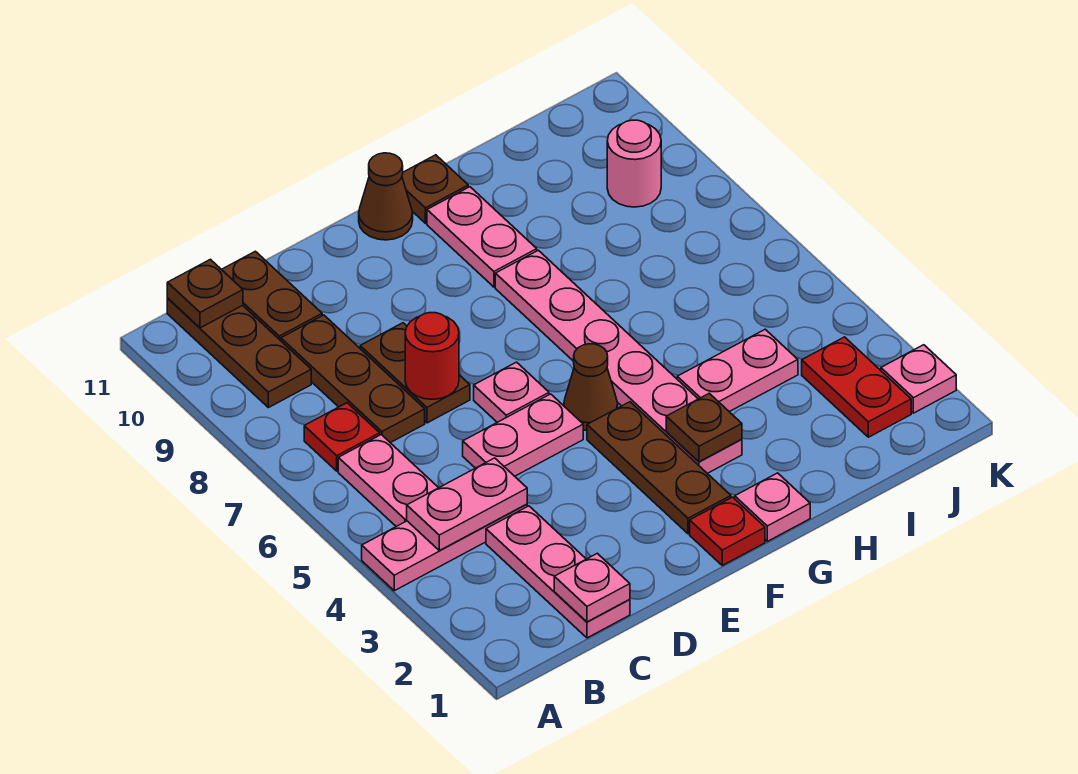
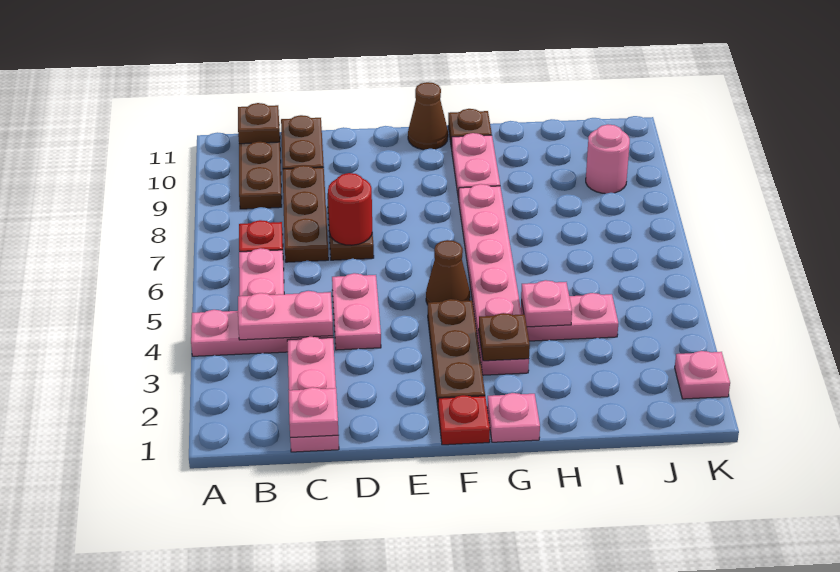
pink plate D5:E5 level 1 -> pink plate D4:D5 level 1
pink plate E6 level 1 -> pink plate H4 level 2
red plate J2:J3 level 1 -> none

